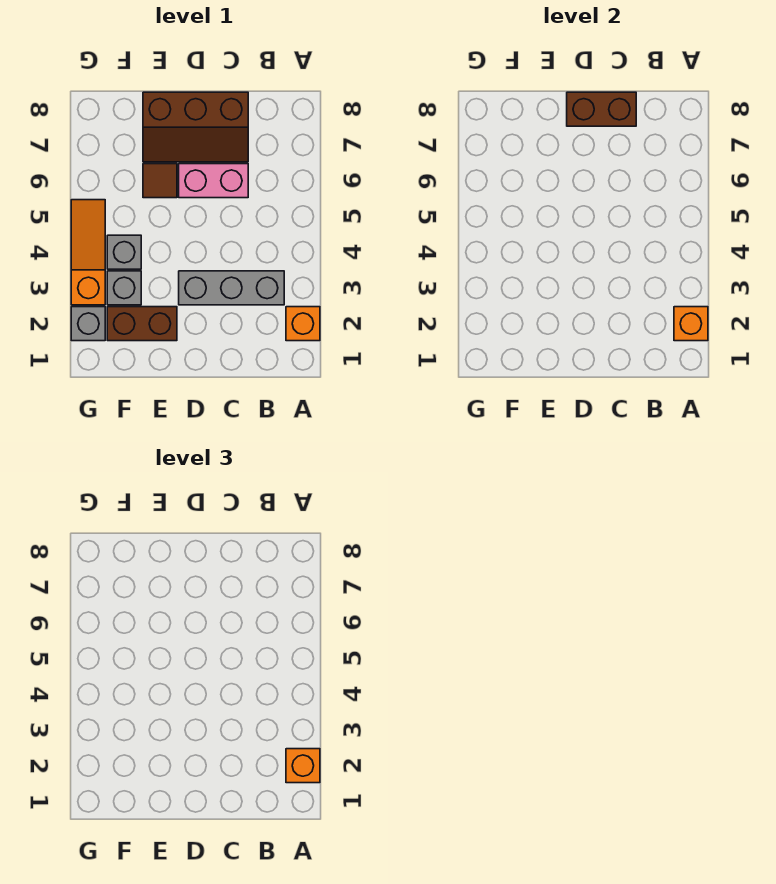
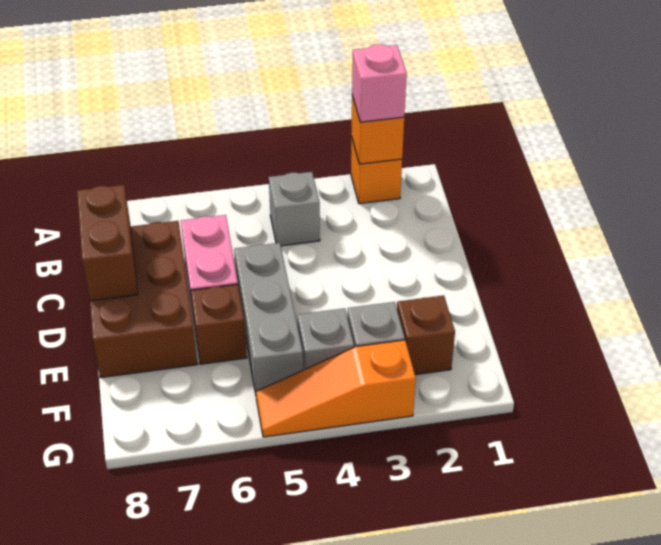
orange brick A2 level 3 -> pink brick A2 level 3
grey brick B3:D3 level 1 -> grey brick D5:F5 level 1
brown slope C7:E8 level 1 top 8 -> brown brick C7:E8 level 1
brown brick E2:F2 level 1 -> brown brick F2 level 1
brown tile E6 level 1 -> brown brick E6 level 1
grey brick G2 level 1 -> grey brick B4 level 1

